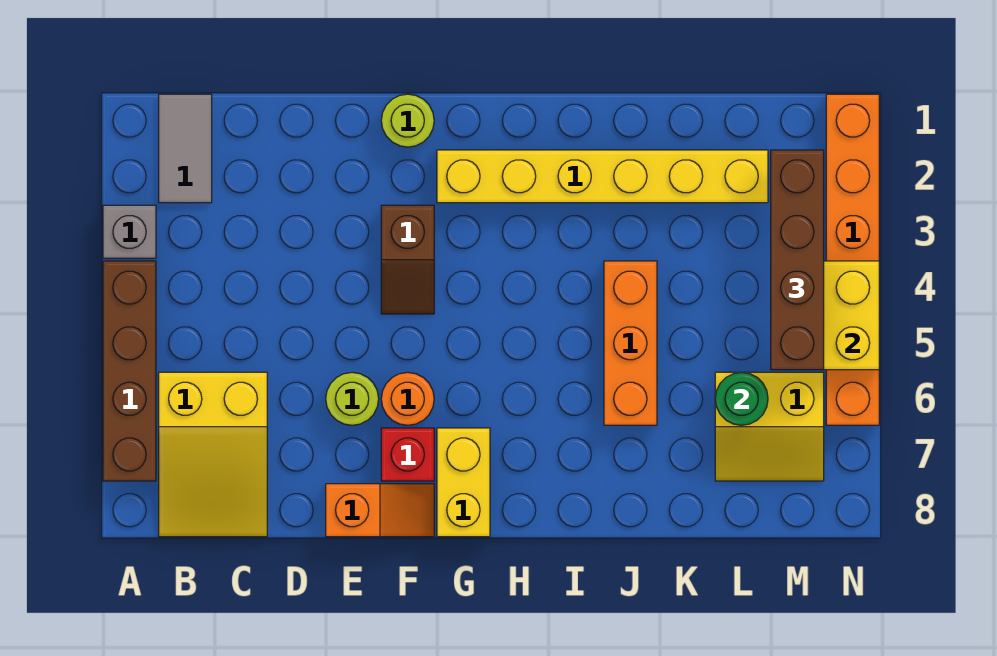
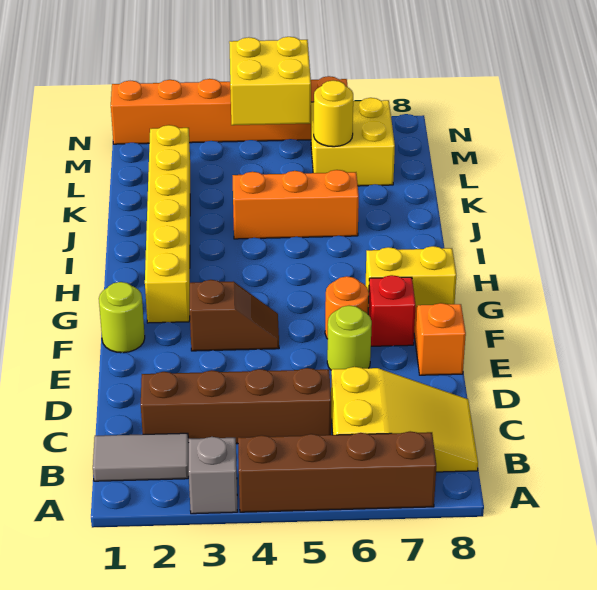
yellow slope L6:M7 level 1 top 6 -> yellow brick L6:M7 level 1
green round brick L6 level 2 -> yellow round brick L6 level 2
brown brick M2:M5 level 3 -> brown brick C2:C5 level 1

